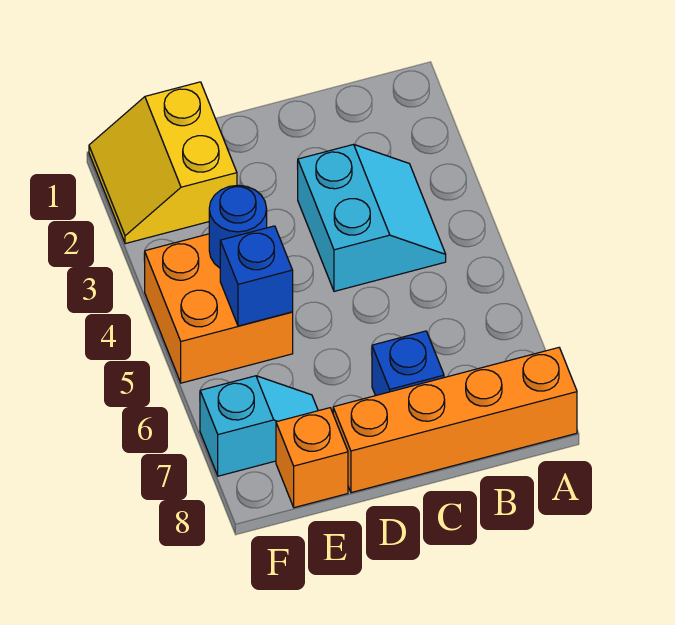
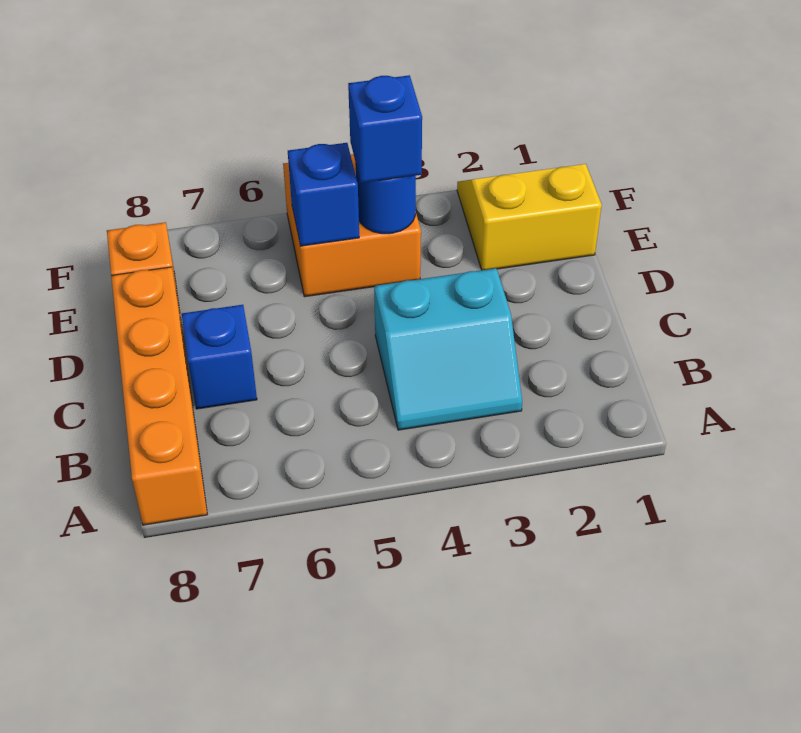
none -> blue brick E4 level 3
cyan slope E7:F7 level 1 top F -> none

